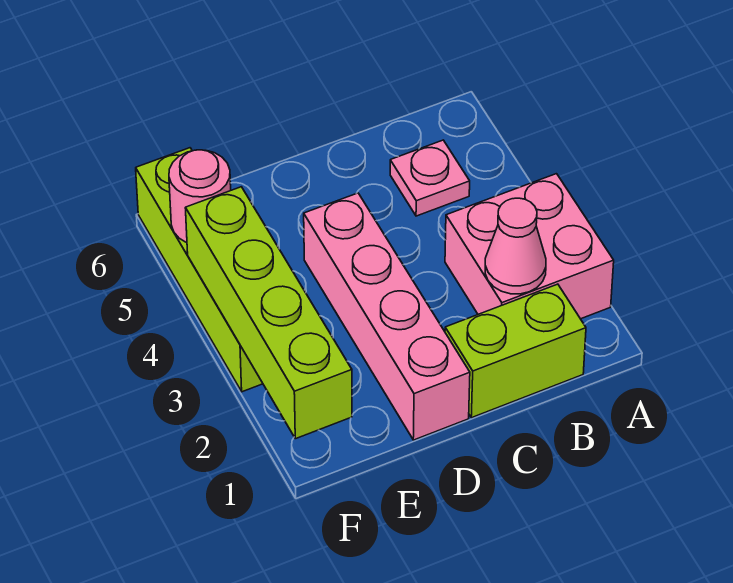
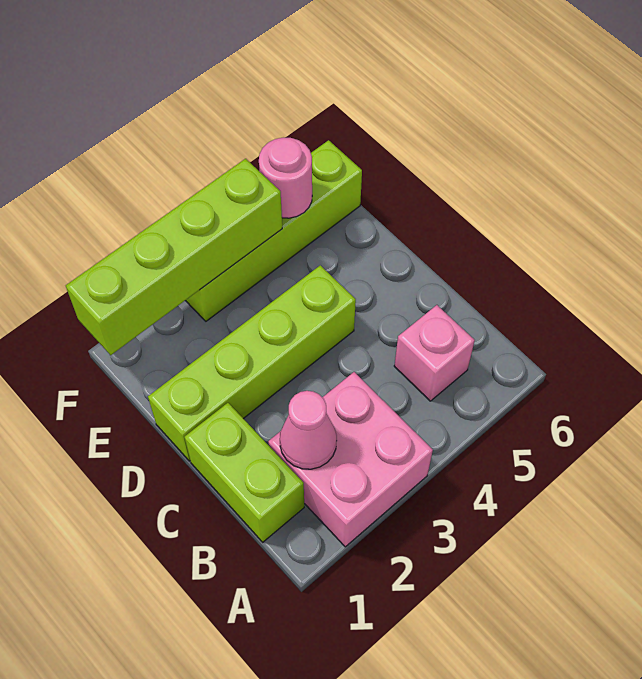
pink plate B5 level 1 -> pink brick B5 level 1
pink brick D1:D4 level 1 -> lime brick D1:D4 level 1

